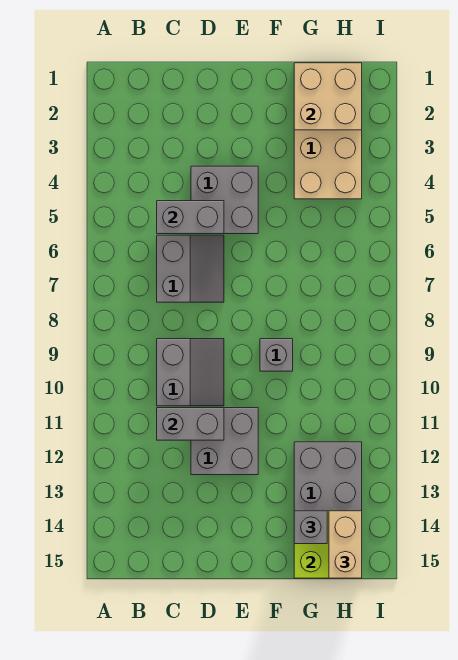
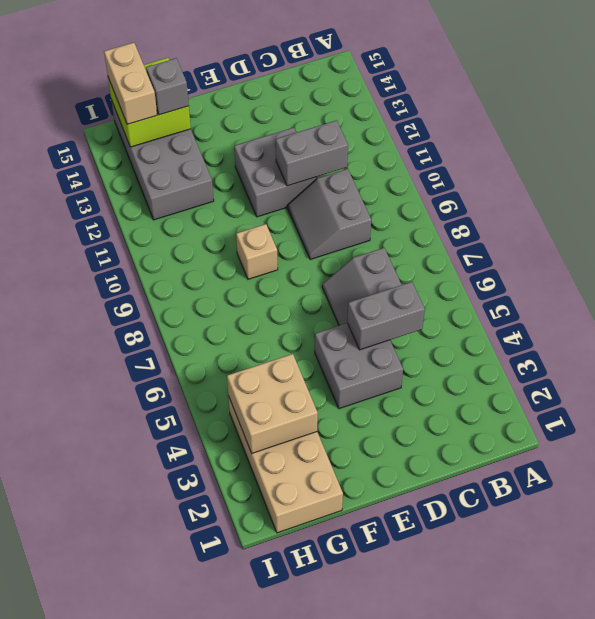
grey brick F9 level 1 -> tan brick F9 level 1
tan brick G1:H2 level 2 -> tan brick G3:H4 level 2

